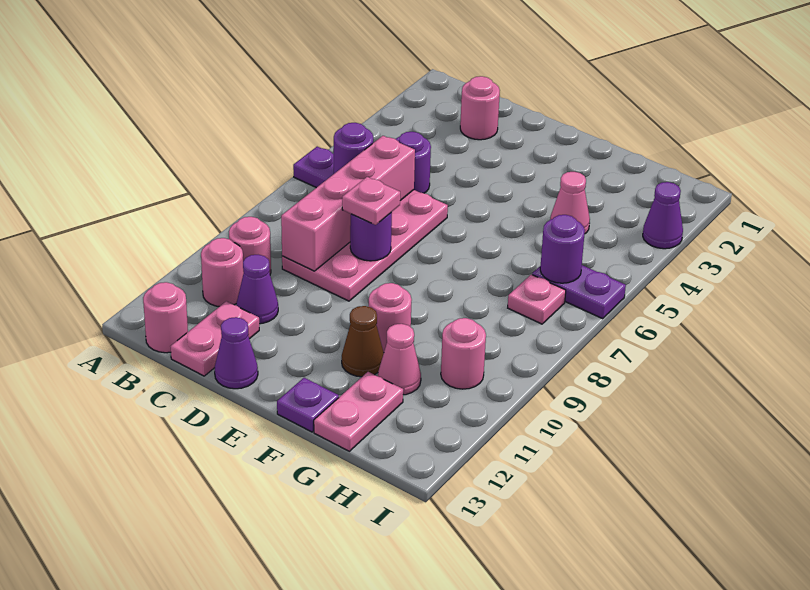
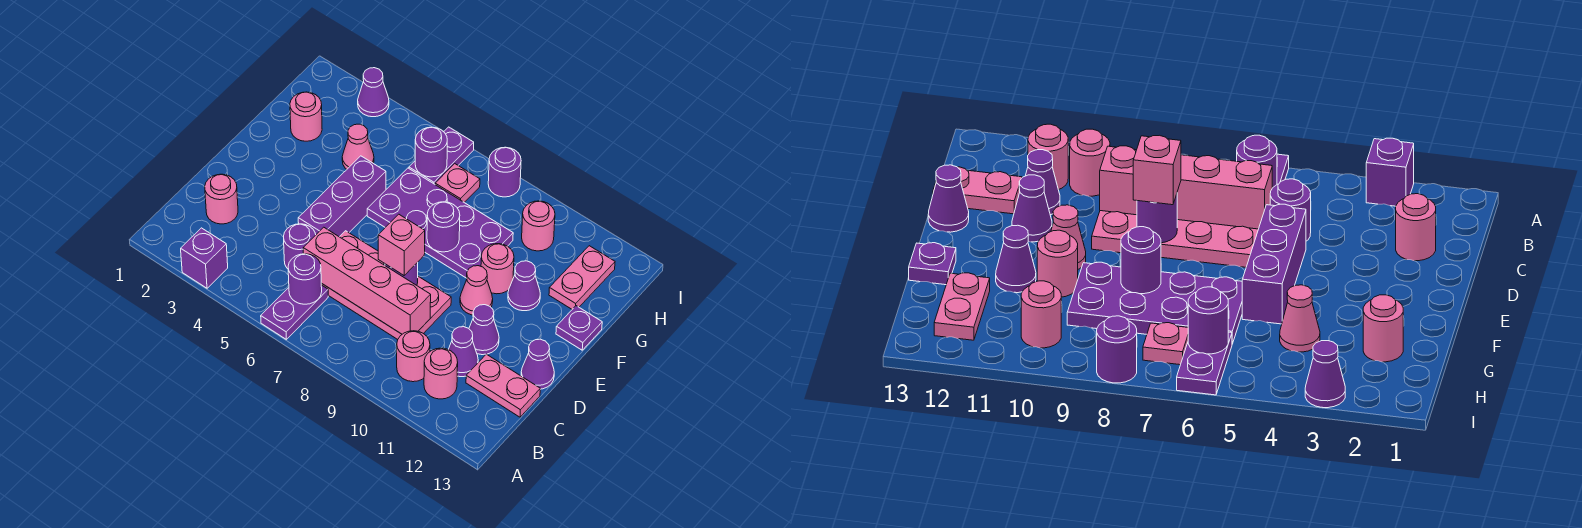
none -> purple brick A3 level 1
pink round brick B13 level 1 -> pink round brick G2 level 1
none -> purple brick D5:F5 level 1
pink plate D8 level 3 -> pink brick D8 level 3
none -> purple cone D11 level 1
none -> purple plate F6:G9 level 1
none -> purple round brick F8 level 2
brown cone F11 level 1 -> purple cone F11 level 1
pink cone G11 level 1 -> pink cone E10 level 1
pink plate G12:G13 level 1 -> pink plate G12:H12 level 1
none -> purple round brick I8 level 1

